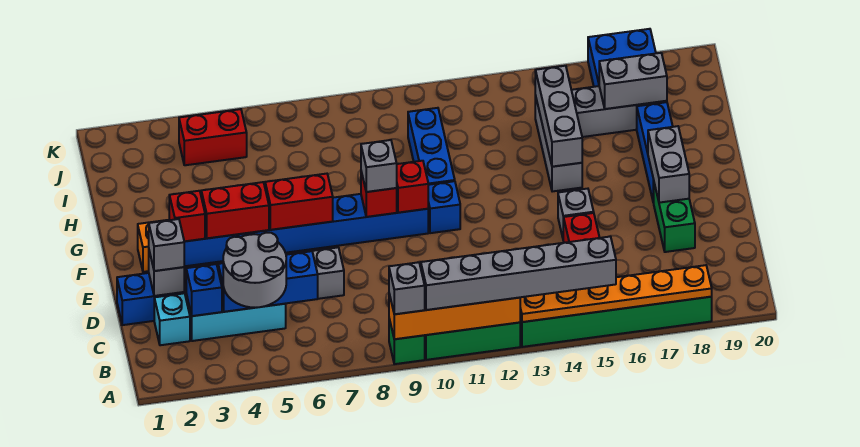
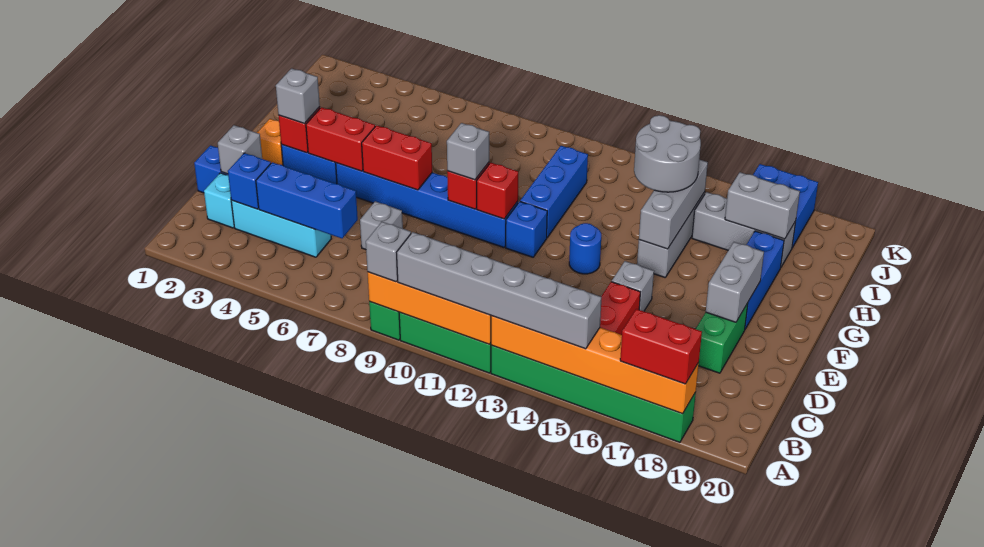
orange plate A13:A18 level 2 -> orange brick A13:A18 level 2
grey round brick B4:C5 level 3 -> grey round brick H14:I15 level 3
grey brick D2 level 3 -> grey brick F3 level 3
none -> blue round brick F13 level 1
red brick J4:J5 level 1 -> red brick A17:A18 level 3

